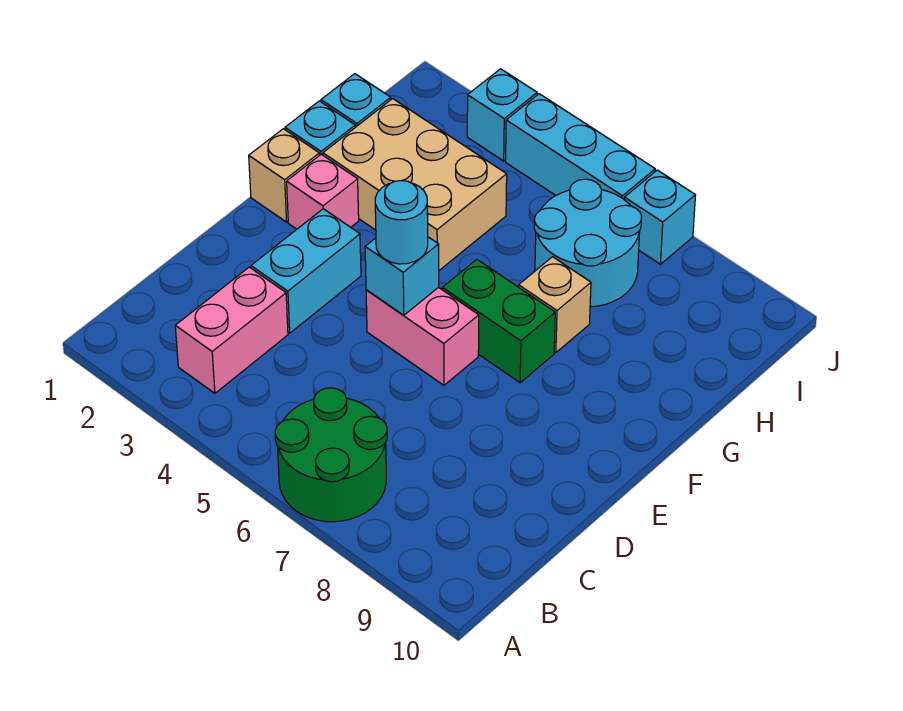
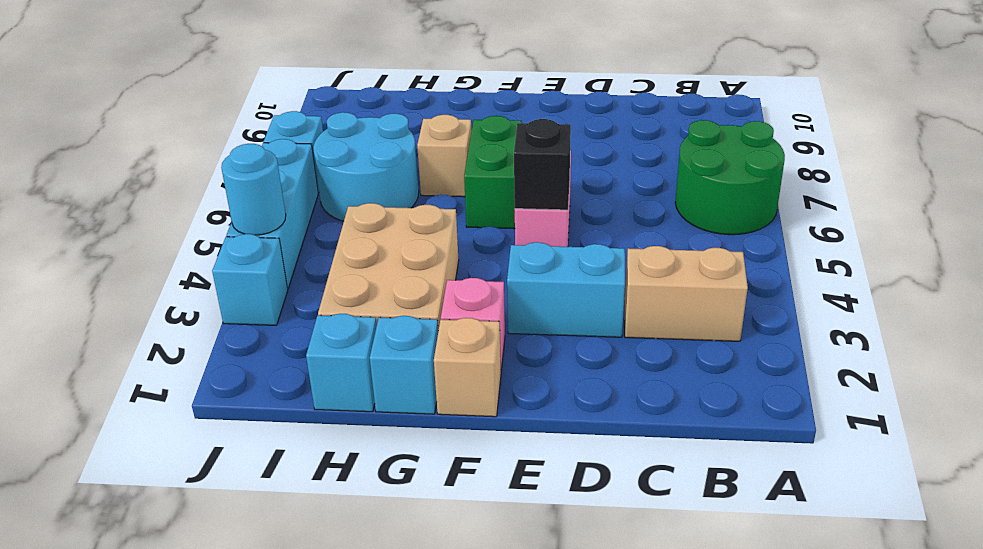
pink brick B3:C3 level 1 -> tan brick B3:C3 level 1
cyan brick E5 level 2 -> black brick E5 level 2
cyan round brick E5 level 3 -> cyan round brick J4 level 2

